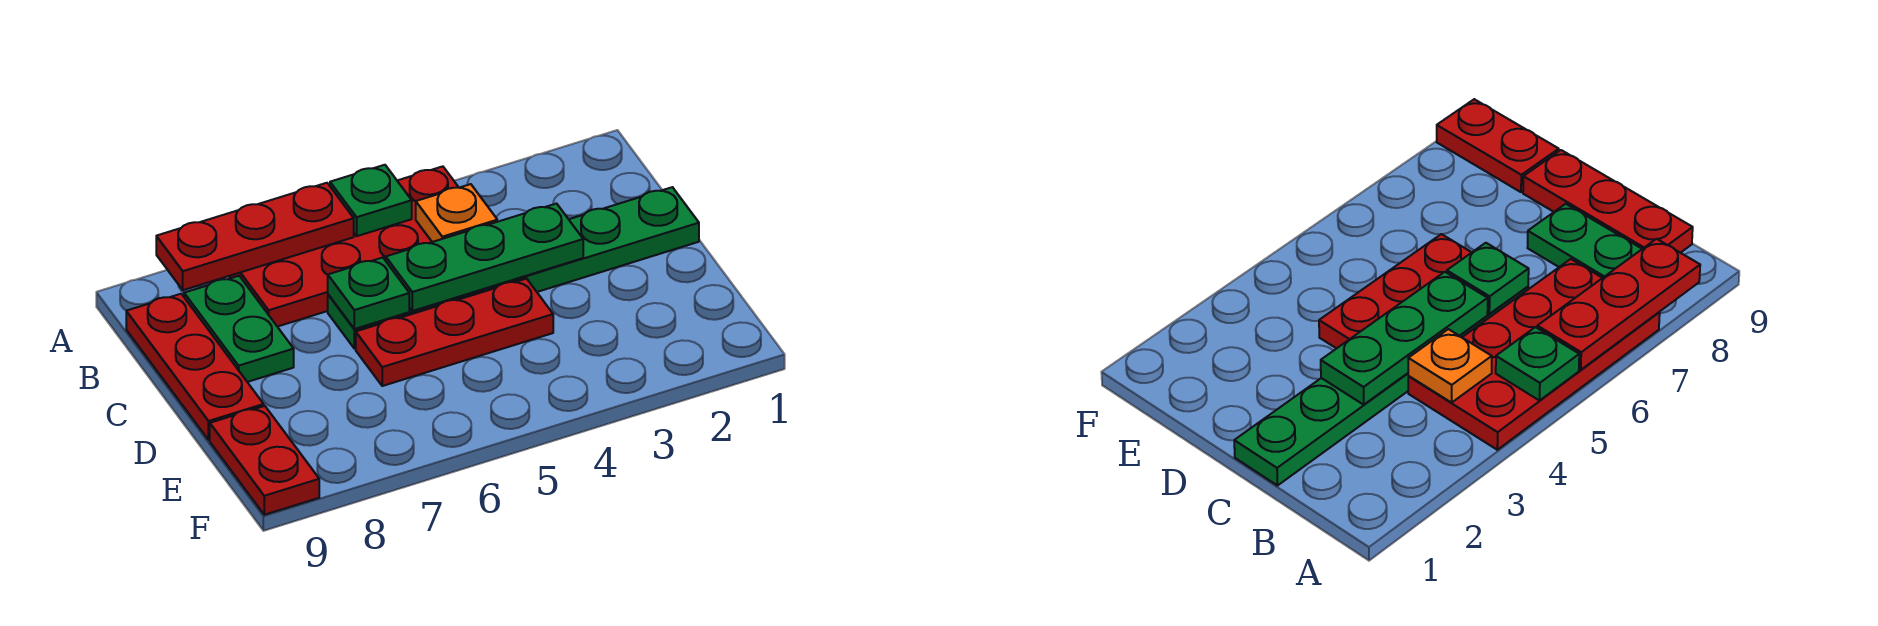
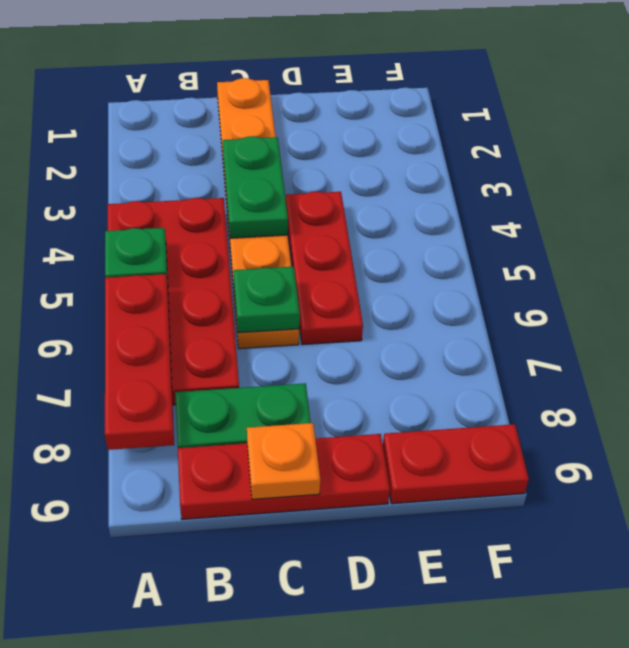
orange plate B4 level 2 -> orange plate C9 level 2
green plate C1:C6 level 1 -> orange plate C1:C6 level 1
green plate C3:C5 level 2 -> green plate C3:C4 level 2

